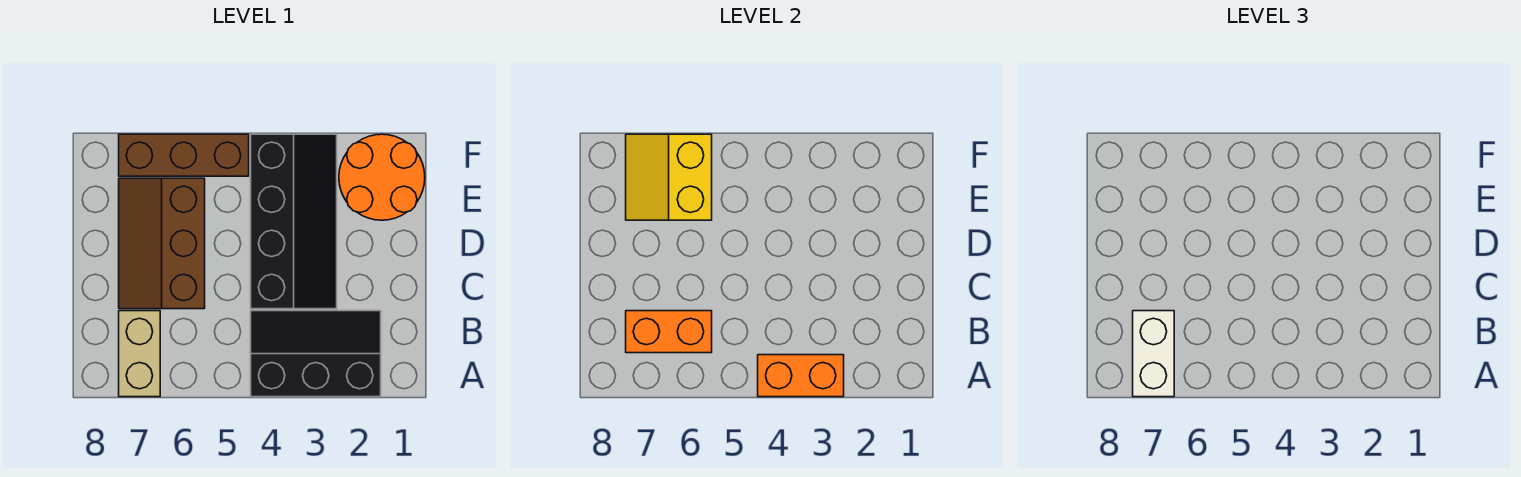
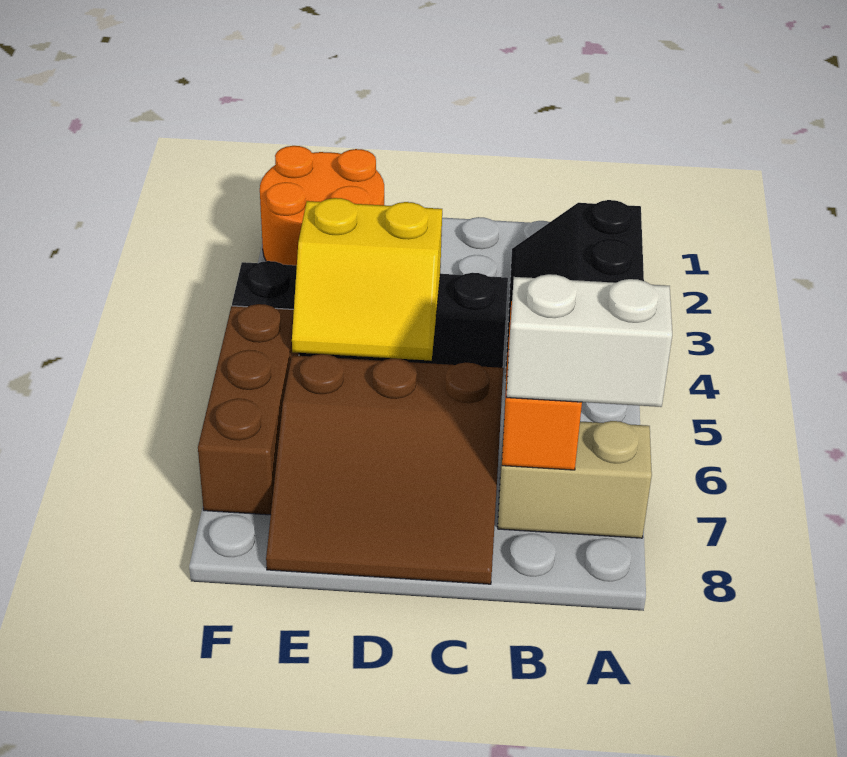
orange brick A3:A4 level 2 -> none
brown slope C6:E7 level 1 top 6 -> brown slope C6:E8 level 1 top 6
yellow slope E6:F7 level 2 top 6 -> yellow slope D4:E5 level 2 top 4

